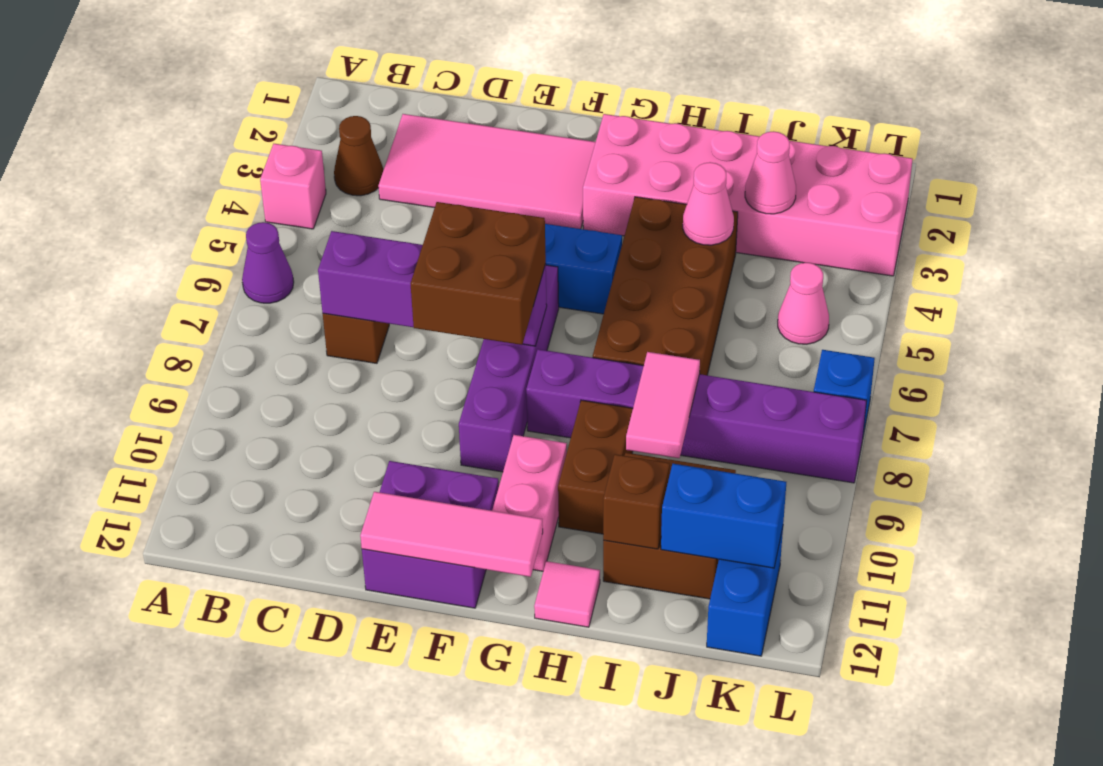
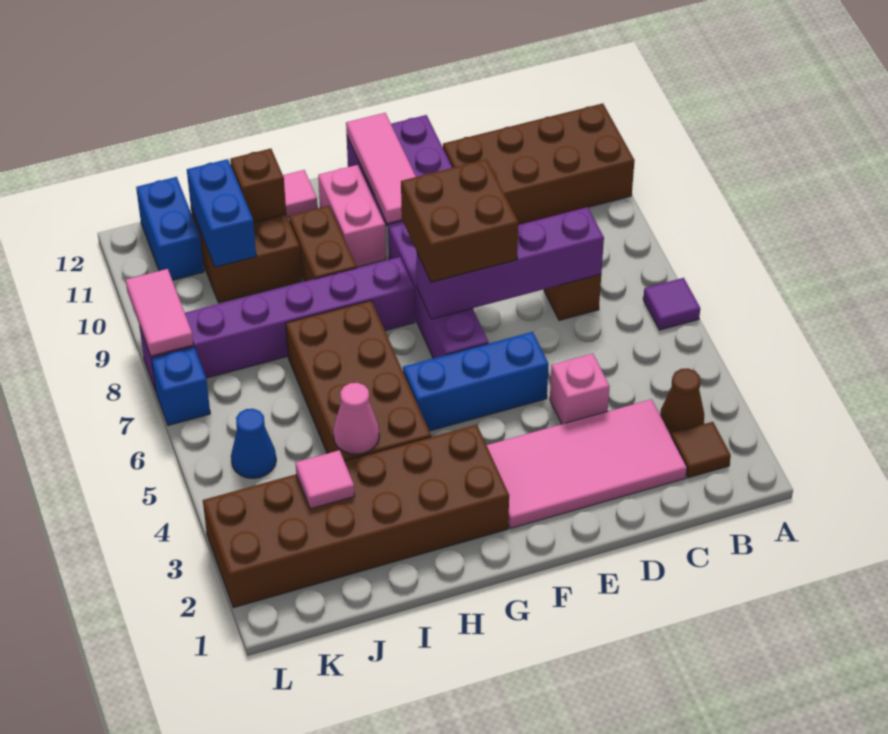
pink brick A4 level 1 -> pink brick D4 level 1
purple cone A6 level 1 -> purple tile A6 level 1
none -> brown brick A10:D11 level 1
none -> brown tile B2 level 1
pink tile E12:G12 level 2 -> pink tile F10:F12 level 2
pink brick G2:L3 level 1 -> brown brick G2:L3 level 1
pink tile I8:I9 level 2 -> pink tile L8:L9 level 2
pink cone J3 level 2 -> pink tile J3 level 2
blue brick J11:K11 level 2 -> blue brick J10:J11 level 2
pink cone K5 level 1 -> blue cone K5 level 1

